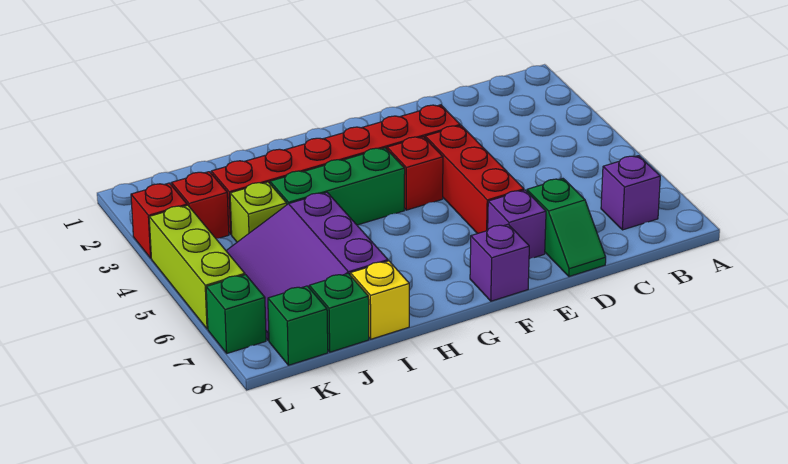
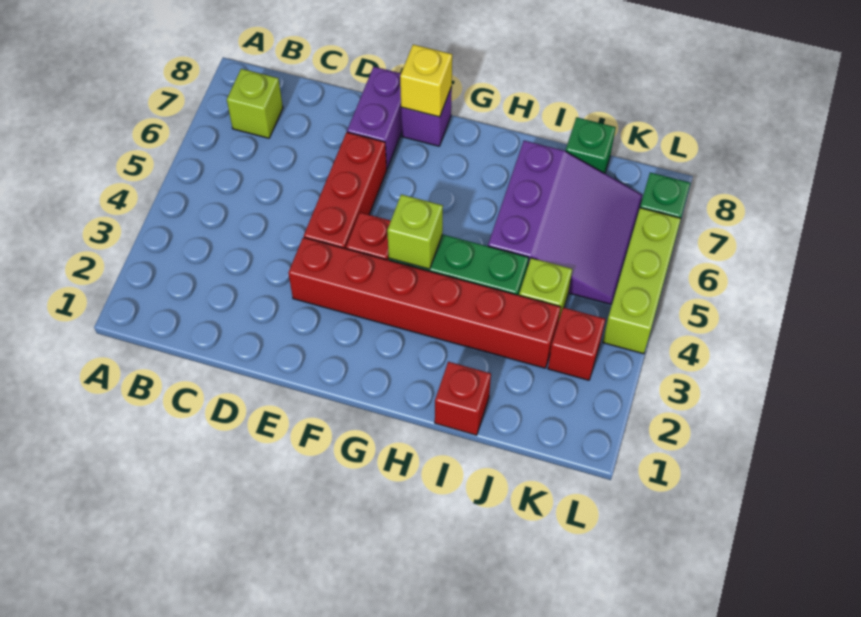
purple brick B7 level 1 -> lime brick B7 level 1
green slope D7:D8 level 1 top 7 -> none
purple brick E7 level 1 -> purple brick E7:E8 level 1
none -> lime brick G4 level 2
yellow brick I8 level 1 -> yellow brick F8 level 2
green brick K8 level 1 -> none
red brick L3 level 1 -> red brick I1 level 1

